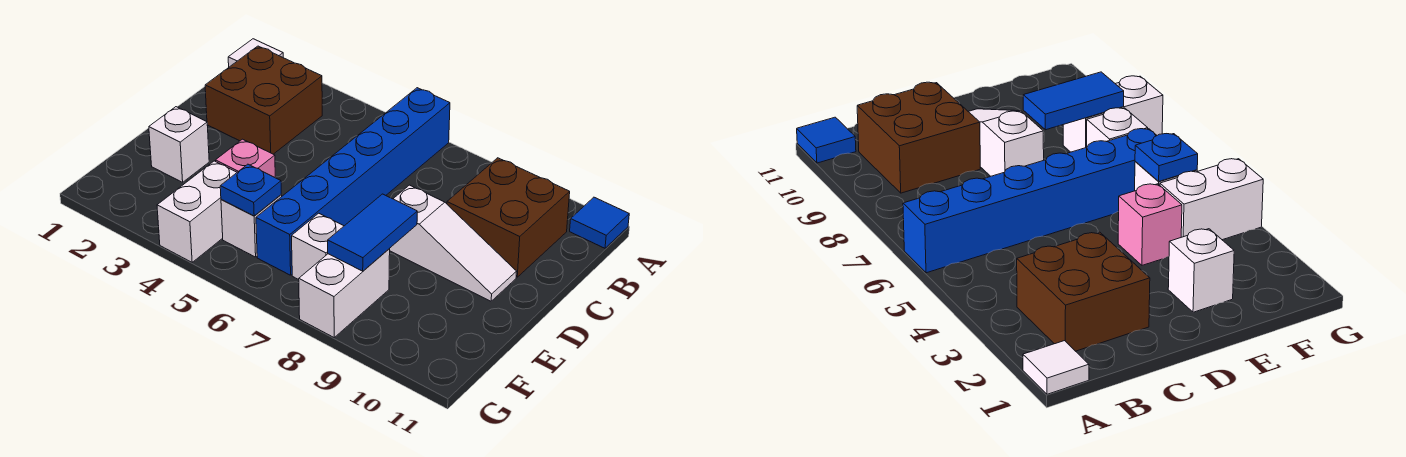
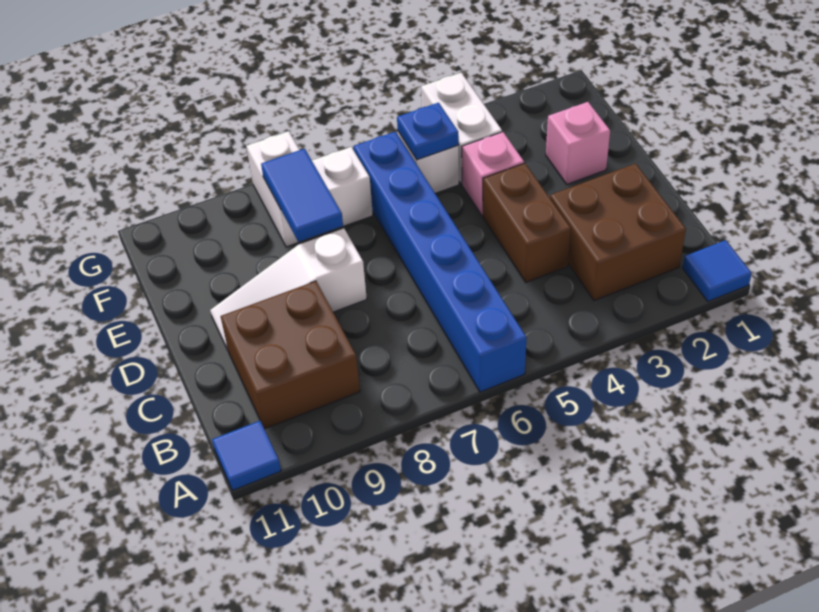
white tile A1 level 1 -> blue tile A1 level 1
none -> brown brick C4:D4 level 1
white brick E2 level 1 -> pink brick E2 level 1

